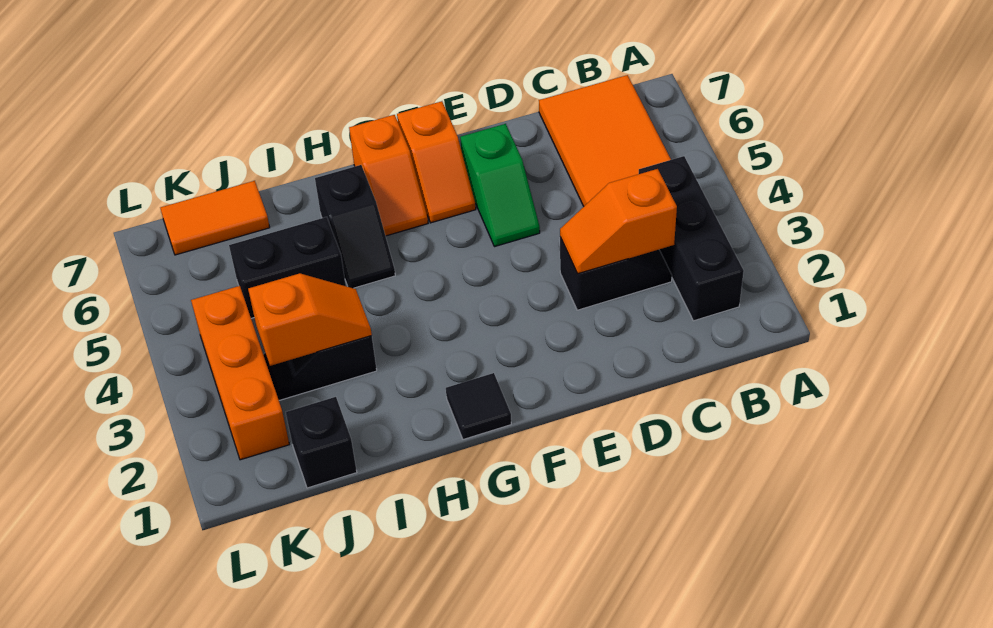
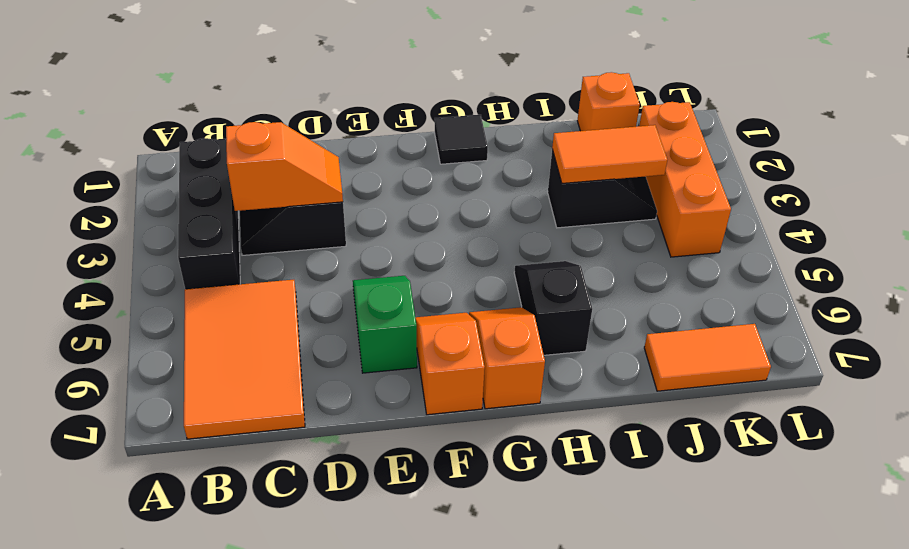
orange slope I3:J3 level 2 top J -> orange tile I3:J3 level 2
black brick I5:J5 level 1 -> none
black brick J1 level 1 -> orange brick J1 level 1

